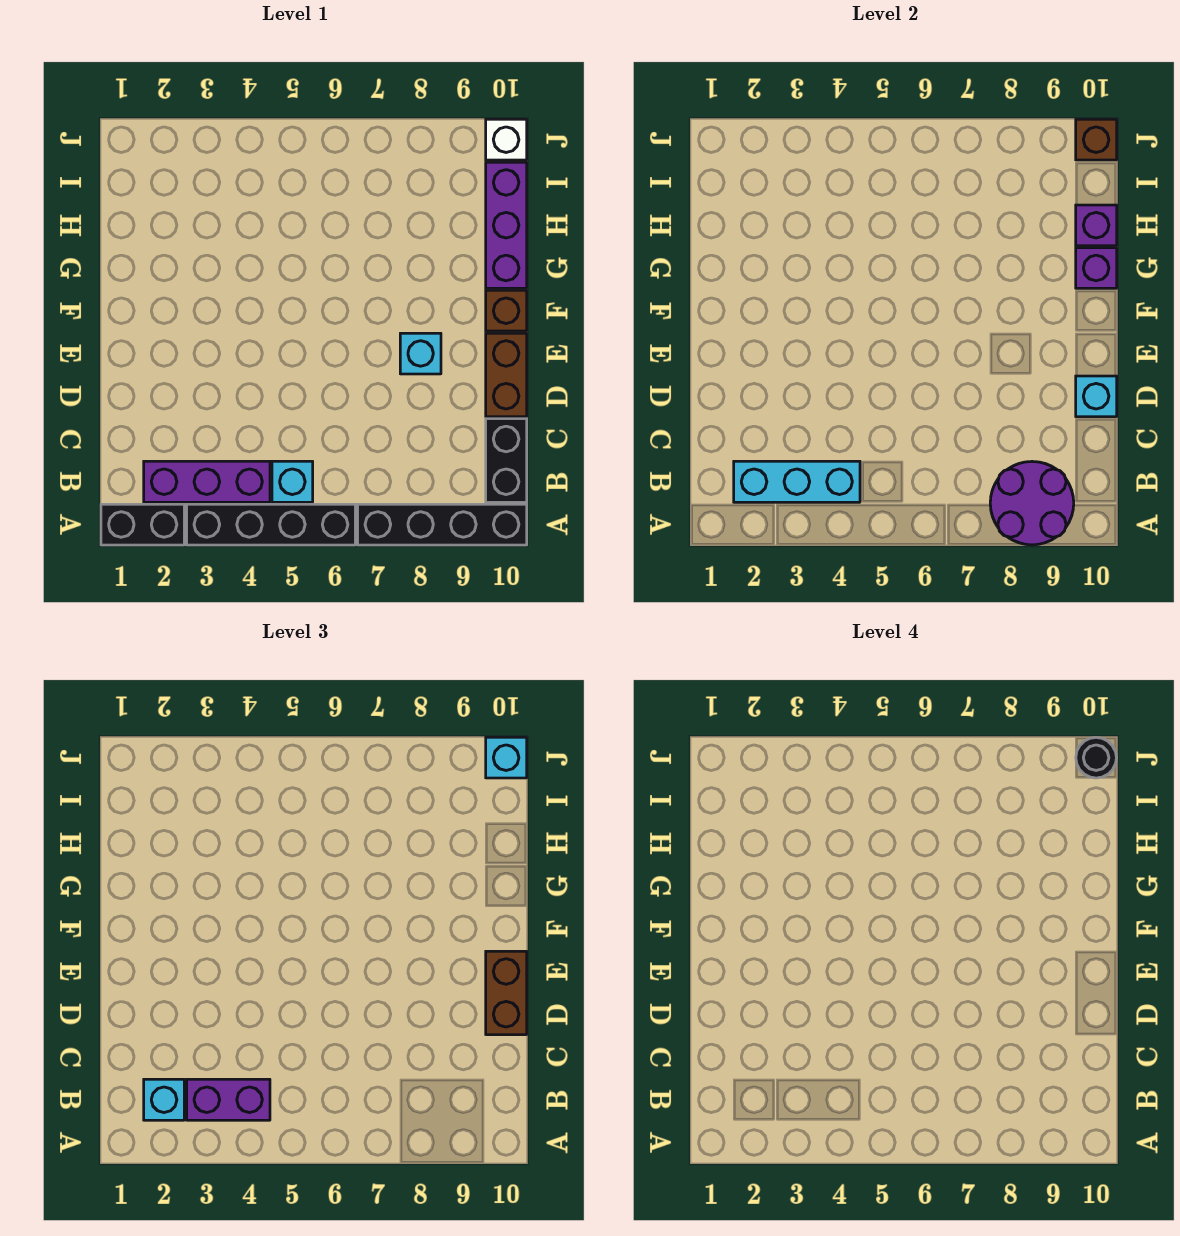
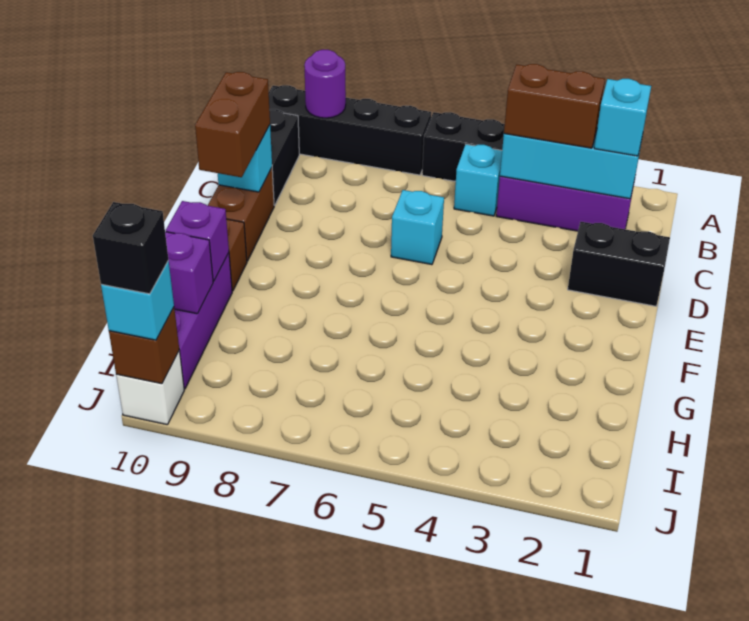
black brick A1:A2 level 1 -> black brick D1:D2 level 1
purple round brick A8:B9 level 2 -> purple round brick A9 level 2
purple brick B3:B4 level 3 -> brown brick B3:B4 level 3
cyan brick E8 level 1 -> cyan brick D6 level 1
black round brick J10 level 4 -> black brick J10 level 4

